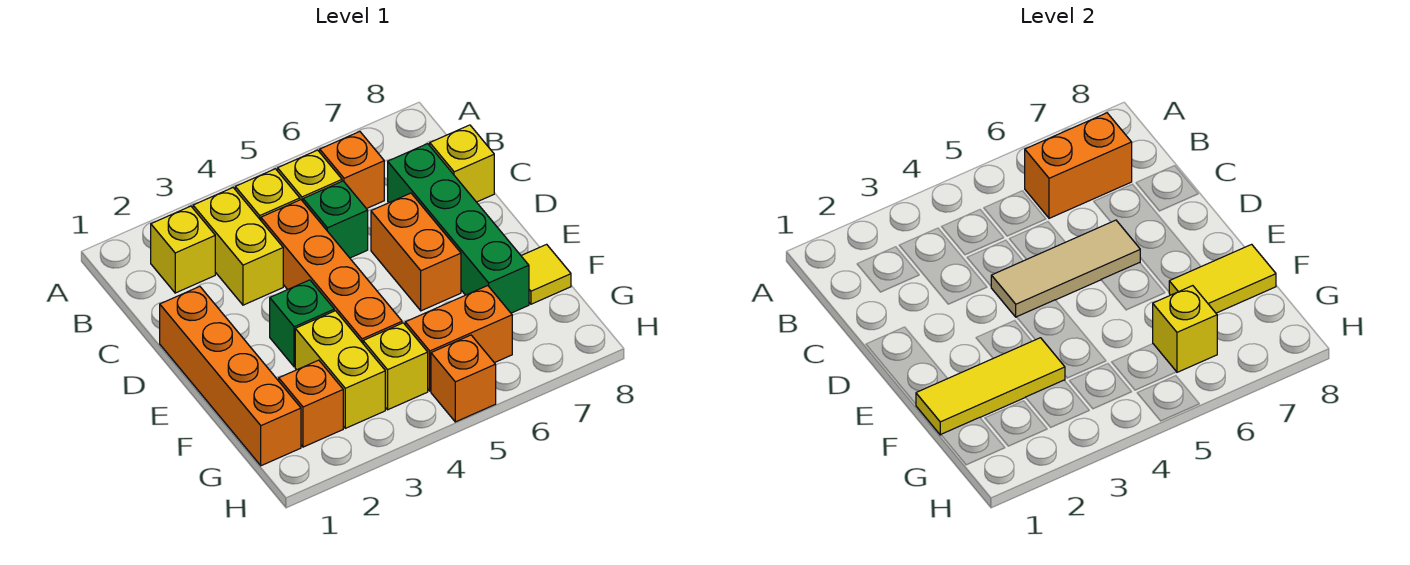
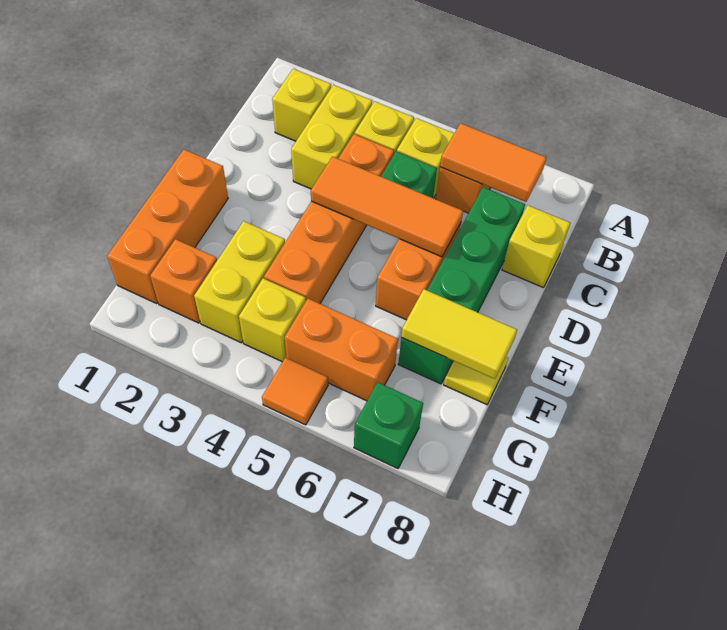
orange brick B6:B7 level 2 -> orange tile B6:B7 level 2
orange brick D1:G1 level 1 -> orange brick E1:G1 level 1
tan tile D4:D6 level 2 -> orange tile D4:D6 level 2
green brick E3 level 1 -> green brick H7 level 1
yellow tile F1:F3 level 2 -> none
yellow brick G6 level 2 -> none
orange brick H5 level 1 -> orange tile H5 level 1

